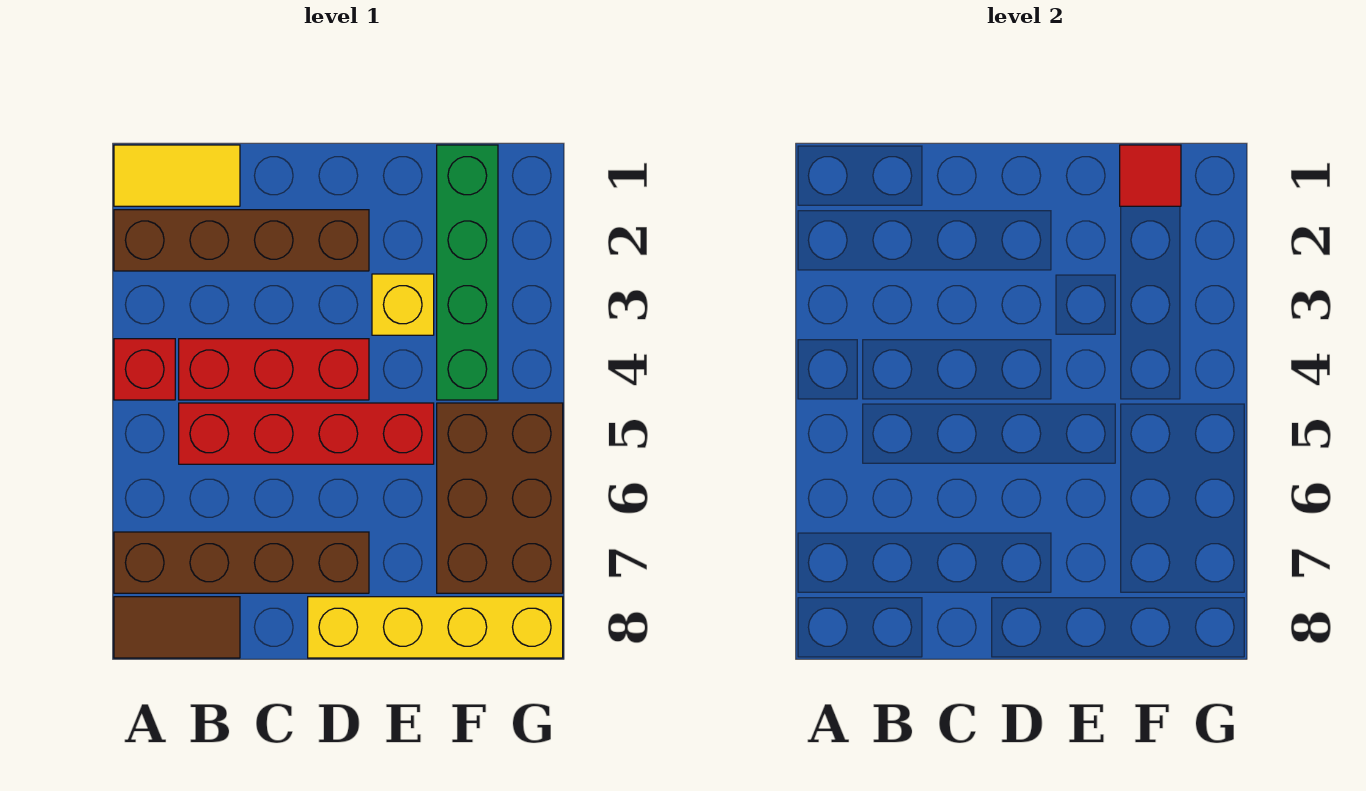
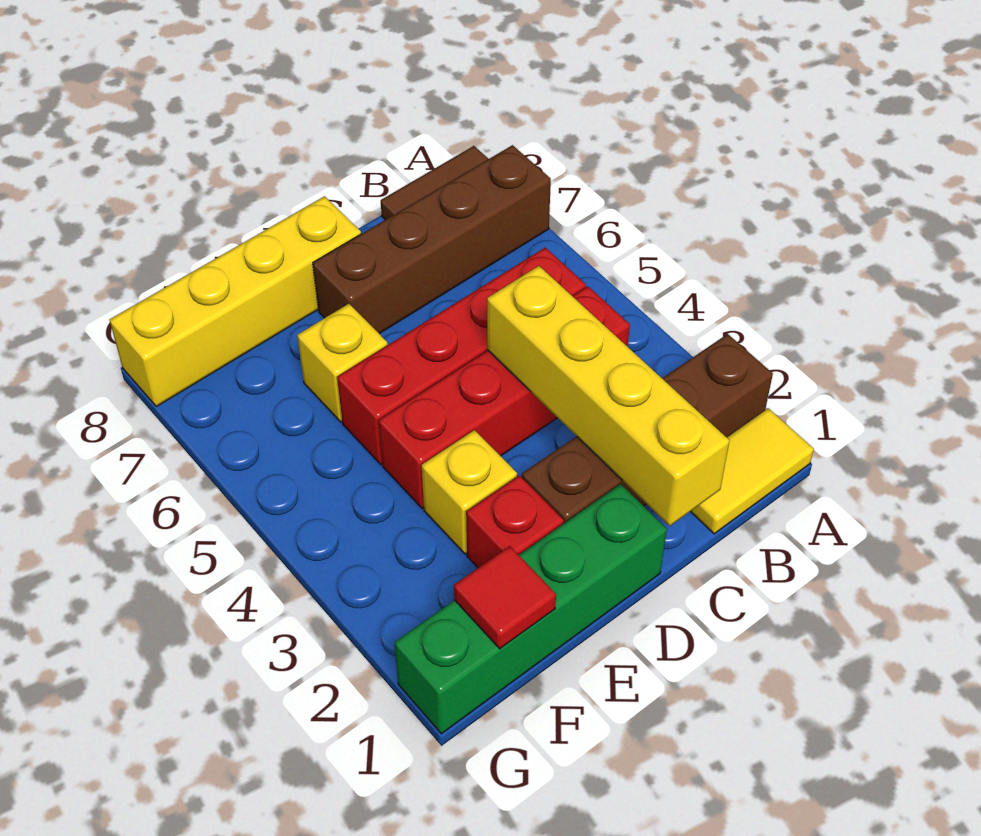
red brick A4 level 1 -> red brick E2 level 1
red brick B4:D4 level 1 -> red brick B4:E4 level 1
none -> yellow brick C1:C4 level 2
none -> yellow brick E6 level 1
green brick F1:F4 level 1 -> green brick D1:G1 level 1
brown brick F5:G7 level 1 -> none

